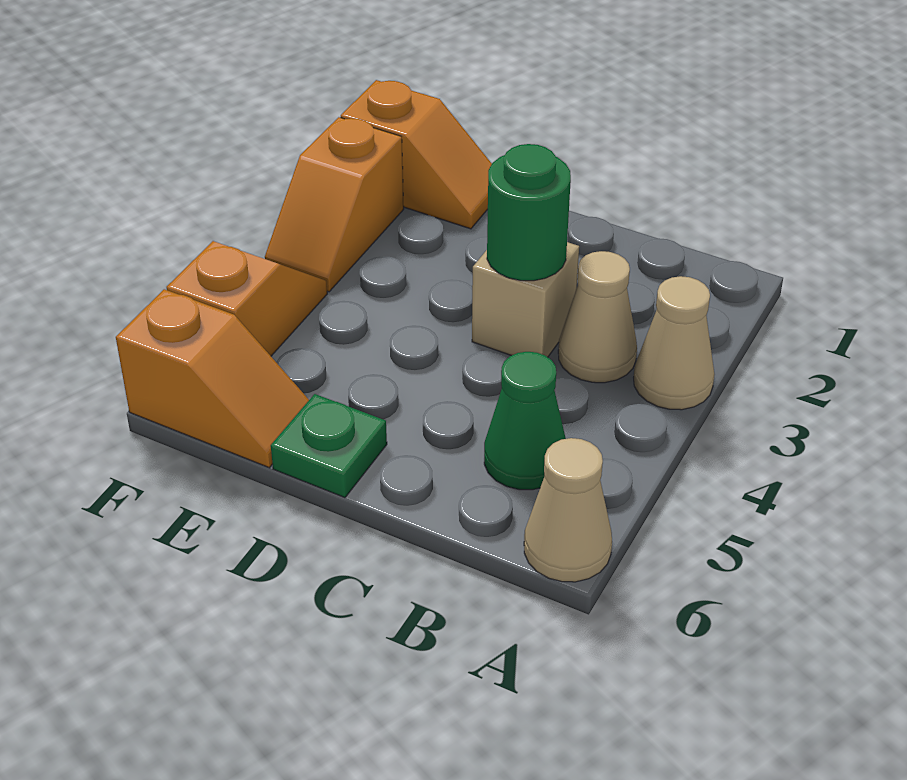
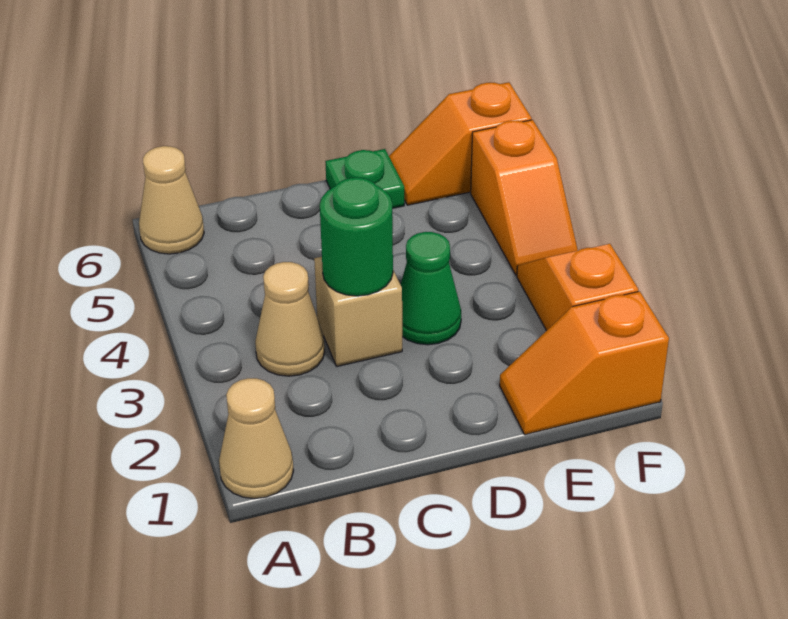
tan cone A3 level 1 -> tan cone A1 level 1
green cone B5 level 1 -> green cone D3 level 1

